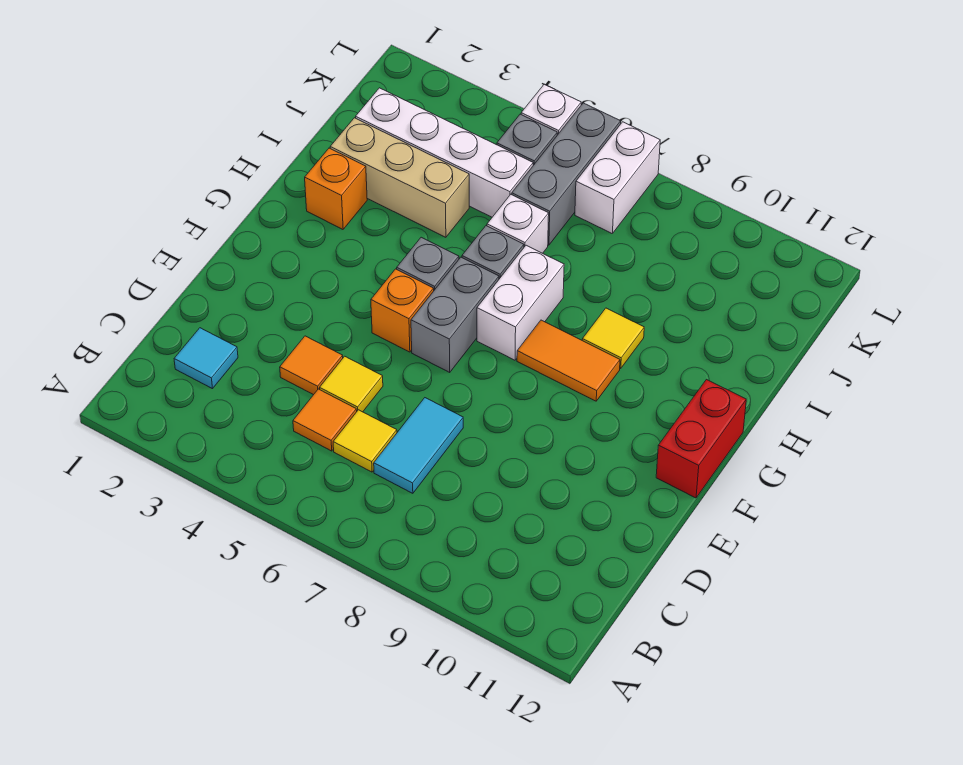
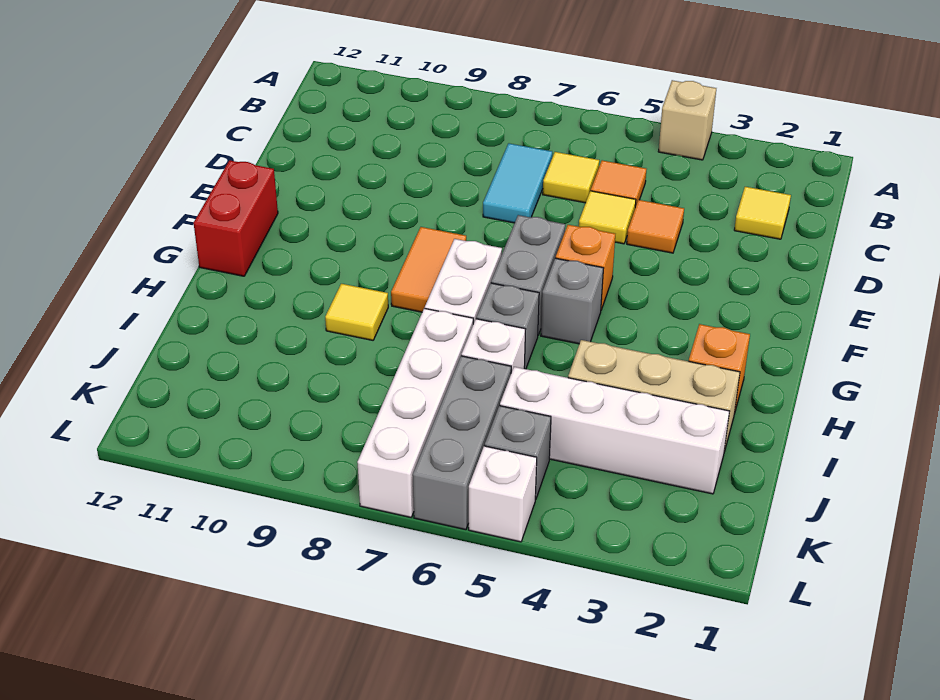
none -> tan brick A4 level 1
cyan tile C2 level 1 -> yellow tile C2 level 1
orange tile G8:G9 level 1 -> orange tile F8:G8 level 1
white brick K7:L7 level 1 -> white brick I7:L7 level 1

